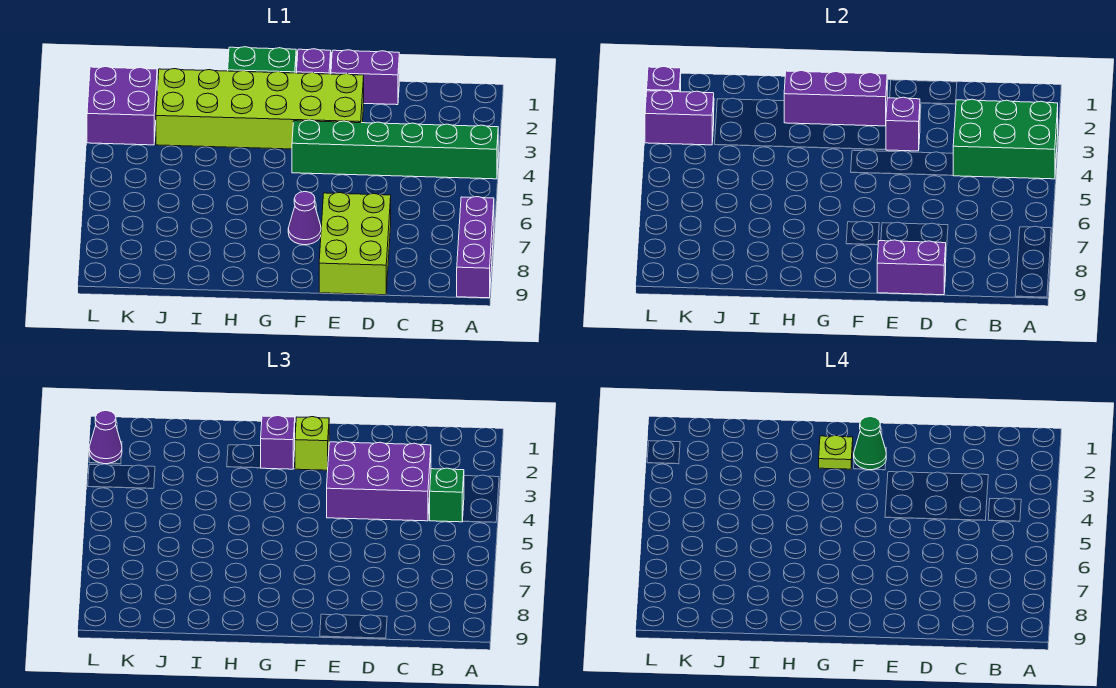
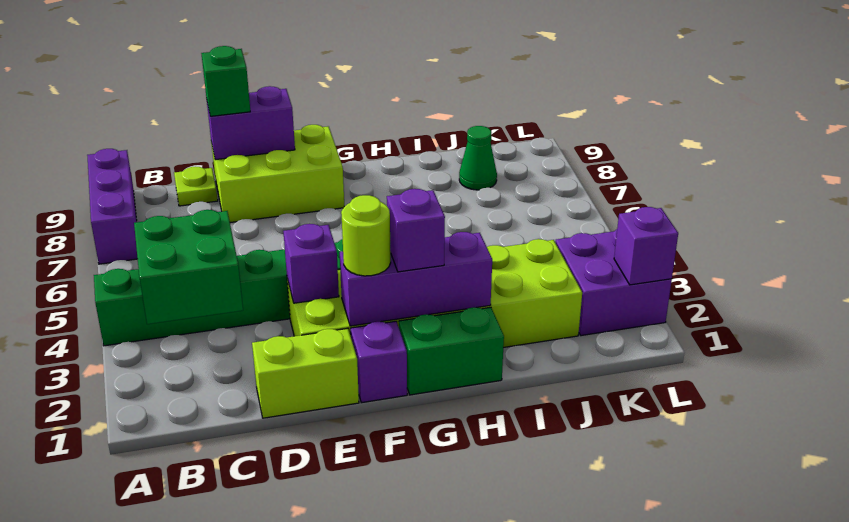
green brick A3:C4 level 2 -> green brick B3:C4 level 2
green brick B4 level 3 -> green brick D9 level 3
purple brick C3:E4 level 3 -> none
purple brick D1:E1 level 1 -> lime brick D1:E1 level 1
lime brick D7:E9 level 1 -> lime brick D8:F9 level 1
lime brick F2 level 3 -> lime round brick F2 level 3
green cone F2 level 4 -> green cone J8 level 1
purple cone F7 level 1 -> none
lime plate G2 level 4 -> lime plate C9 level 1
purple brick K3:L3 level 2 -> none
purple cone L2 level 3 -> none

